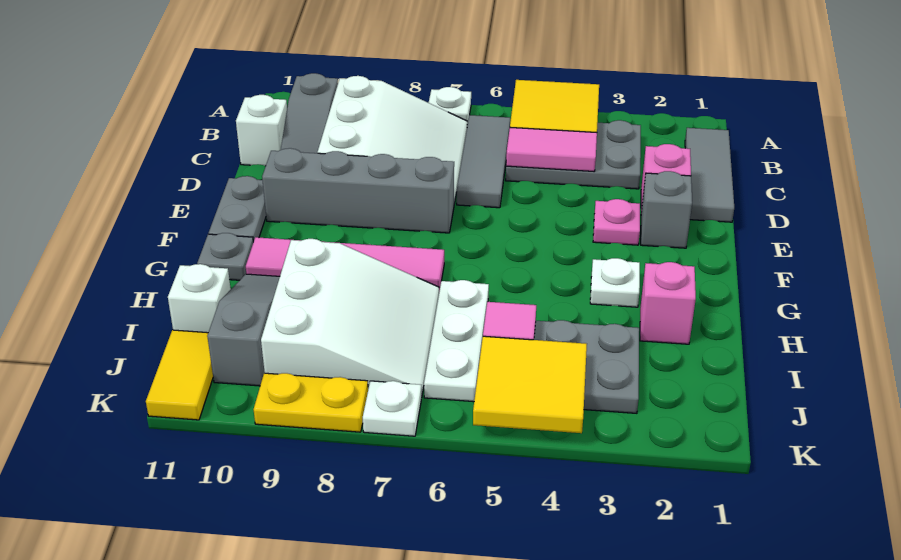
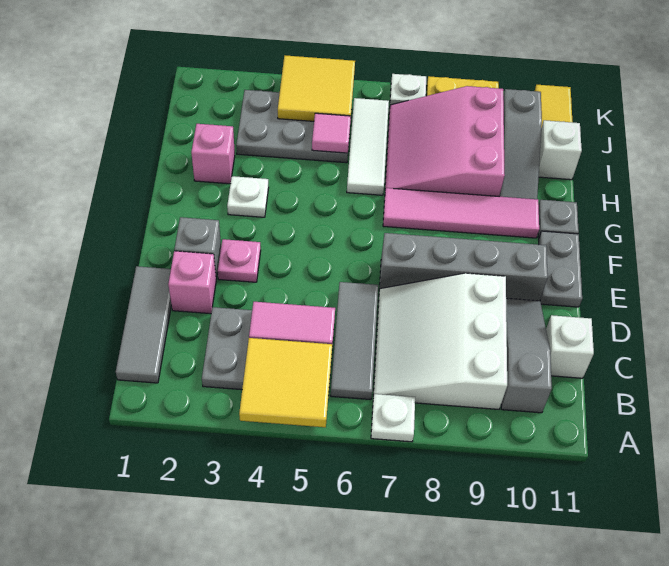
white plate H6:J6 level 1 -> white tile H6:J6 level 1
white slope H7:J9 level 1 top 9 -> pink slope H7:J9 level 1 top 9

